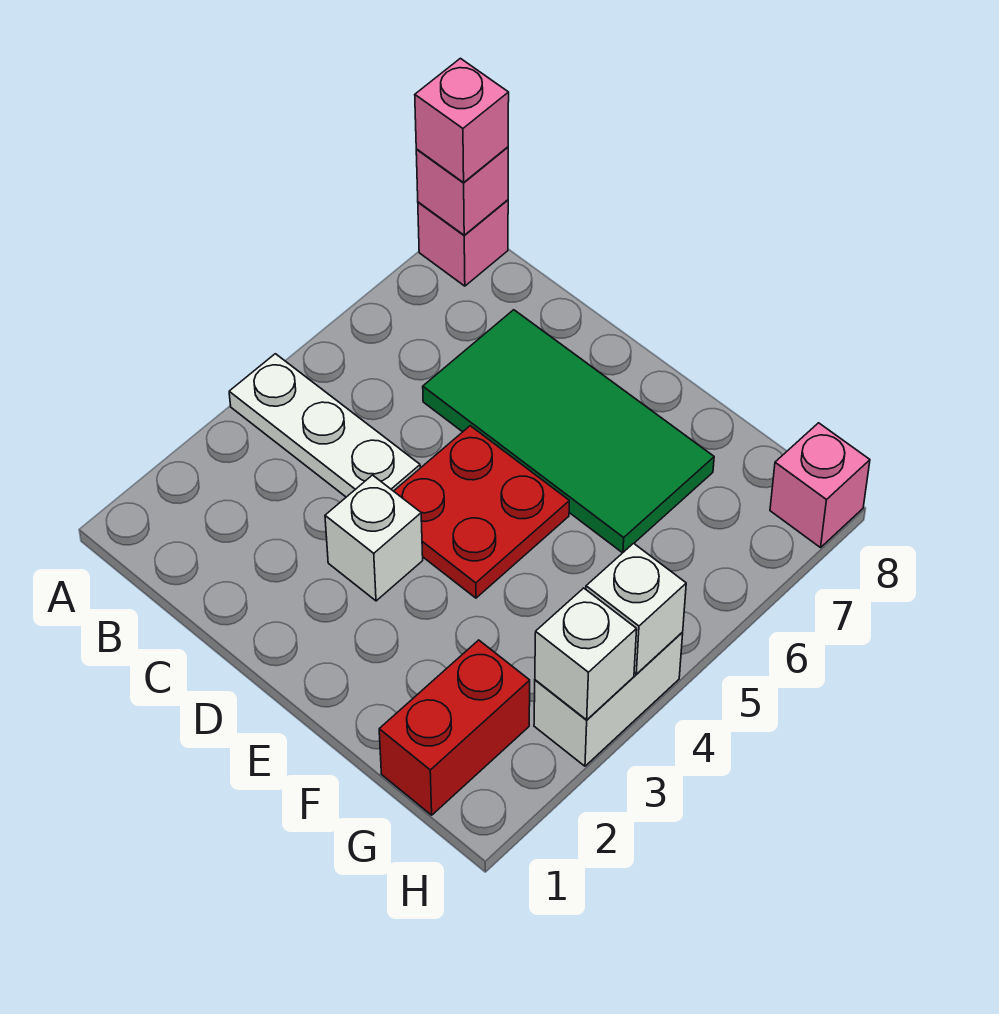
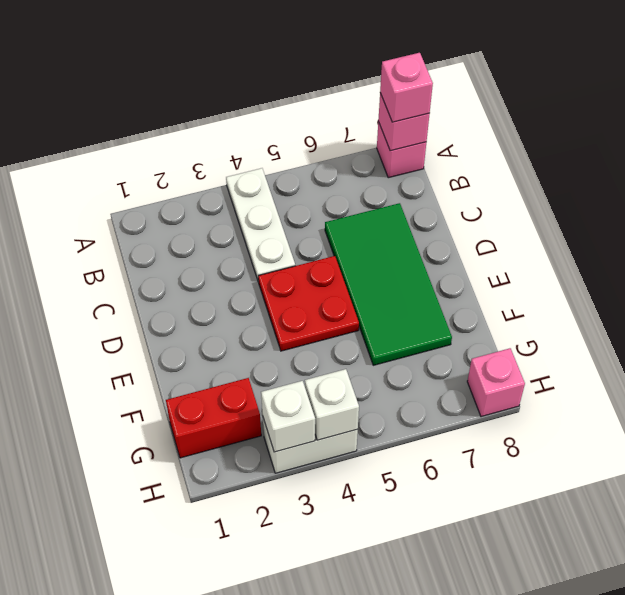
white brick D3 level 1 -> none

